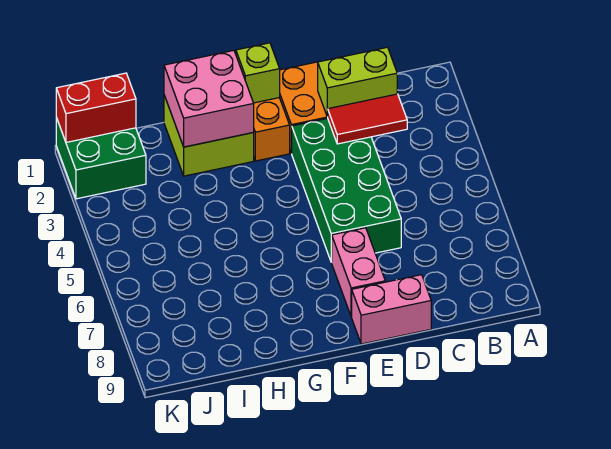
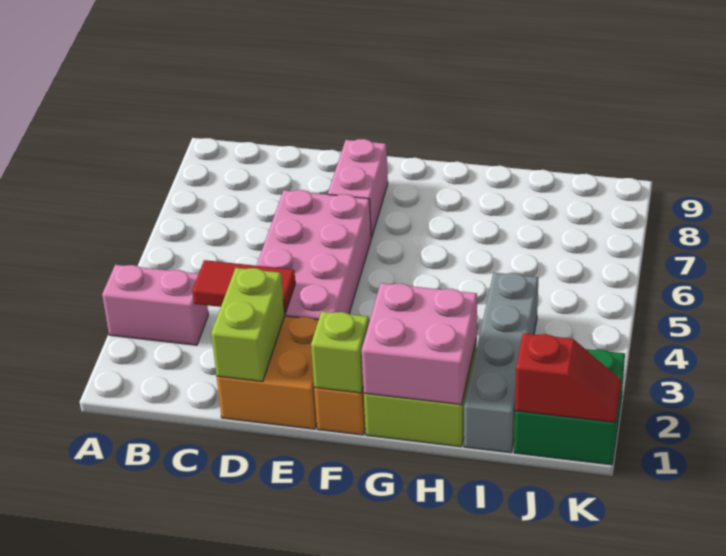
lime brick C2:D2 level 2 -> lime brick D1:D2 level 2
green brick D3:E6 level 1 -> pink brick D3:E6 level 1
pink brick D9:E9 level 1 -> pink brick A3:B3 level 1
none -> grey brick I1:I4 level 1
red brick J1:K1 level 2 -> red slope J1:K1 level 2 top J

